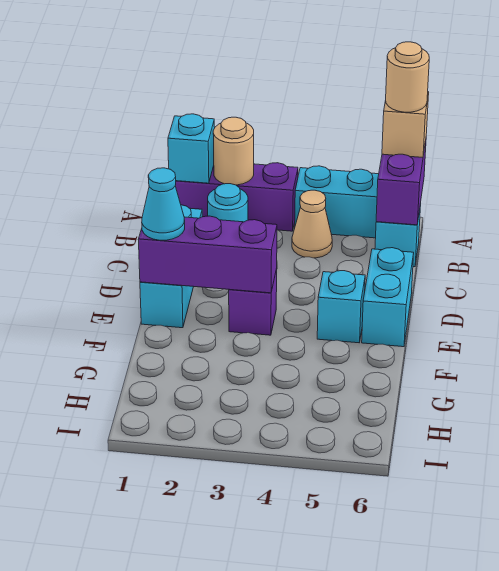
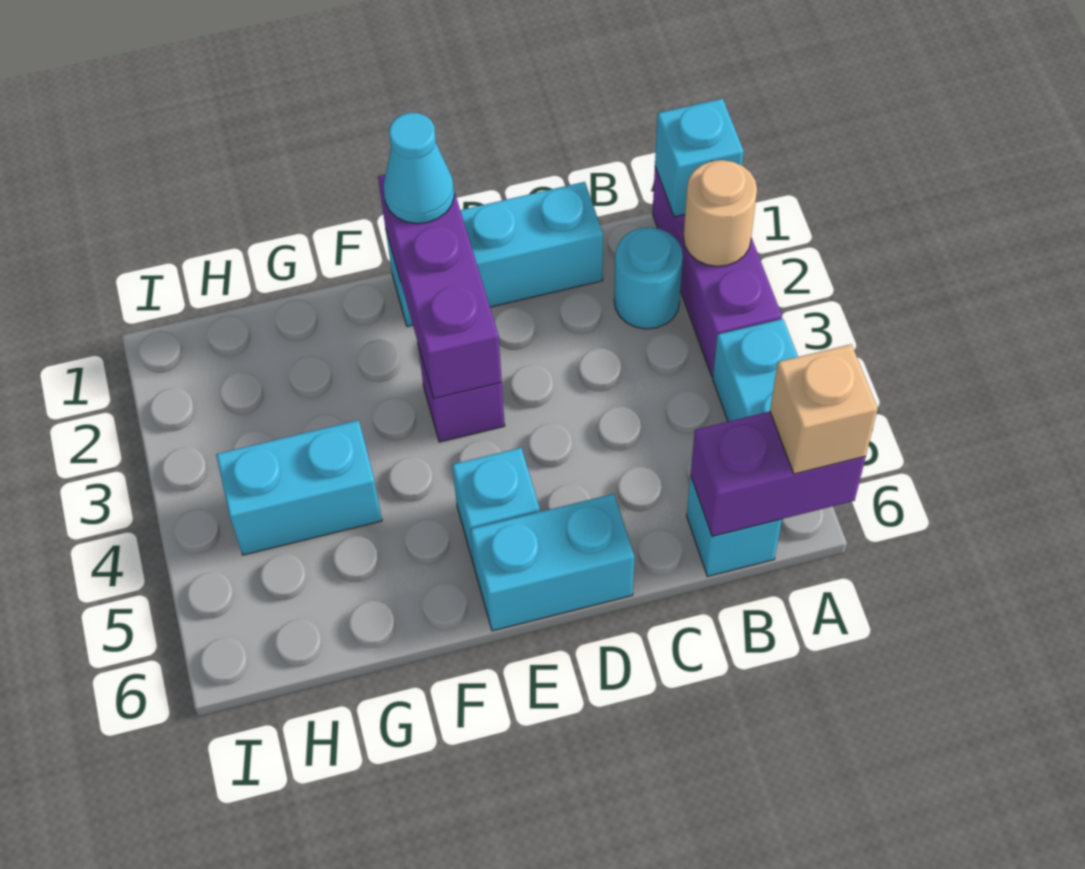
tan round brick A6 level 4 -> none
tan cone B4 level 1 -> none
none -> cyan brick G4:H4 level 1

